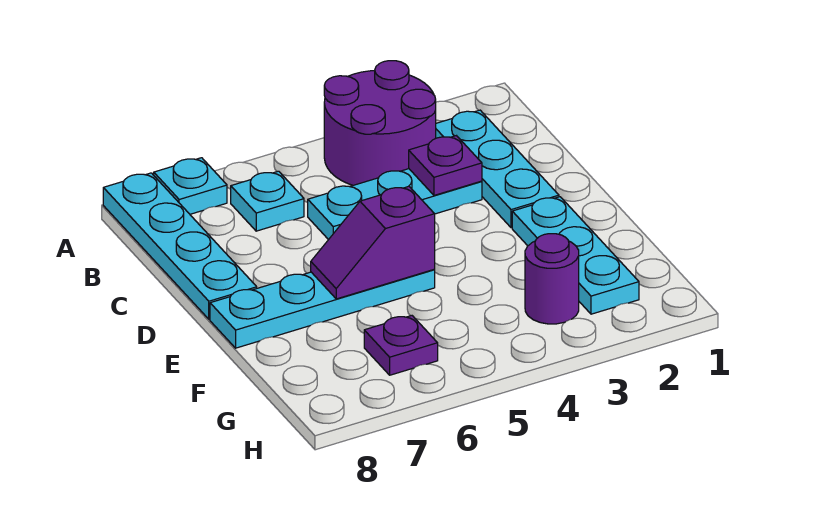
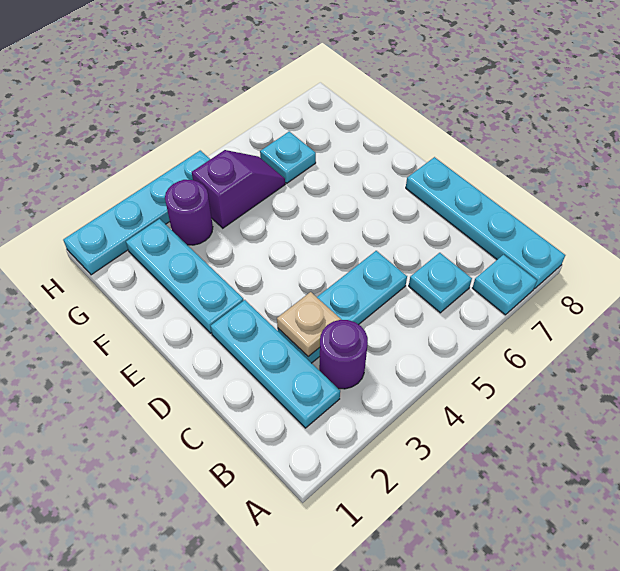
purple round brick A3:B4 level 1 -> purple round brick B3 level 1
purple plate C3 level 2 -> tan plate C3 level 2
cyan plate E5:E8 level 1 -> cyan plate H1:H4 level 1
purple slope E5:E6 level 2 top 5 -> purple slope G4:G5 level 1 top 4
purple plate G6 level 1 -> cyan plate G6 level 1

